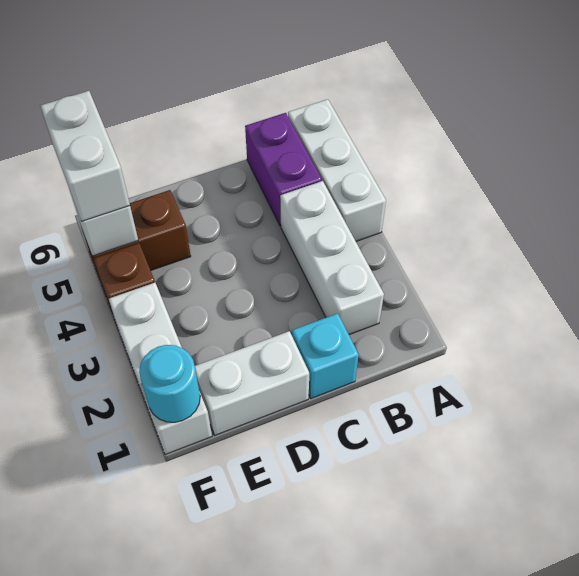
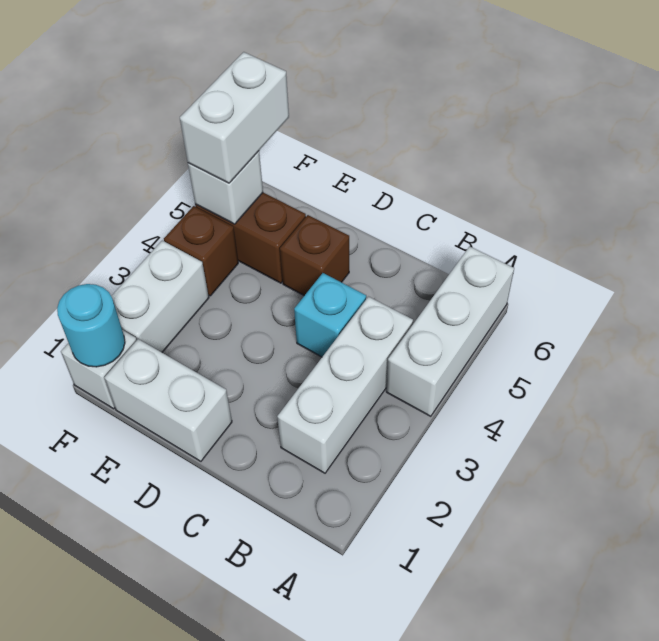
purple brick B5:B6 level 1 -> none
cyan brick C1 level 1 -> cyan brick C4 level 1
none -> brown brick D5 level 1

